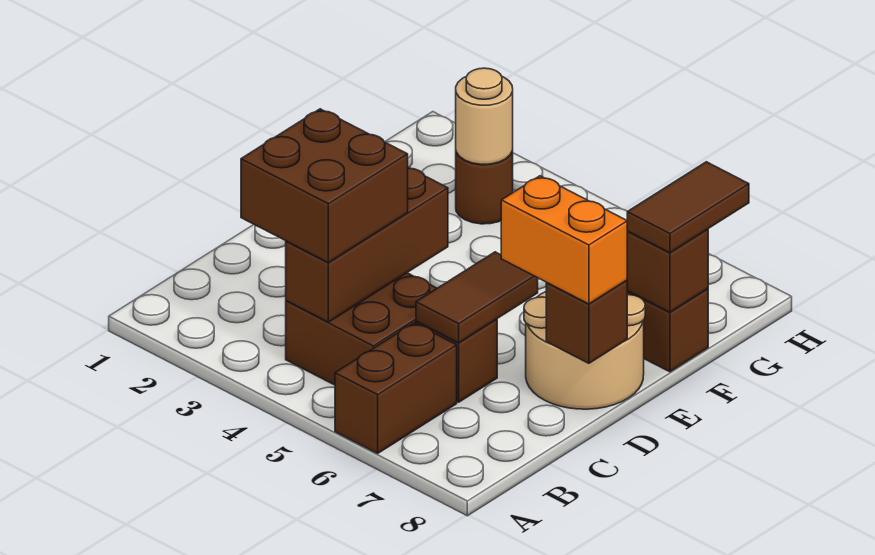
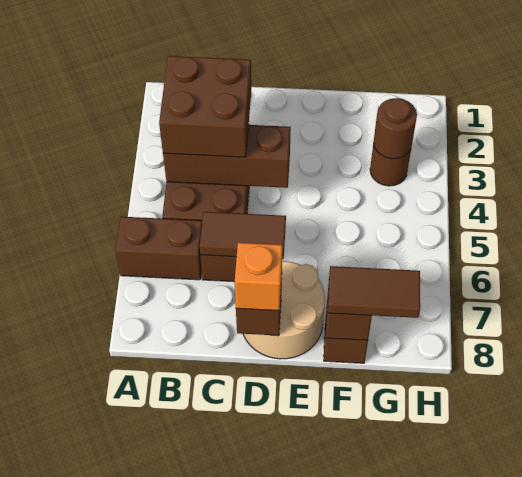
orange brick D7:D8 level 3 -> orange brick D8 level 3
tan round brick G3 level 2 -> brown round brick G3 level 2

